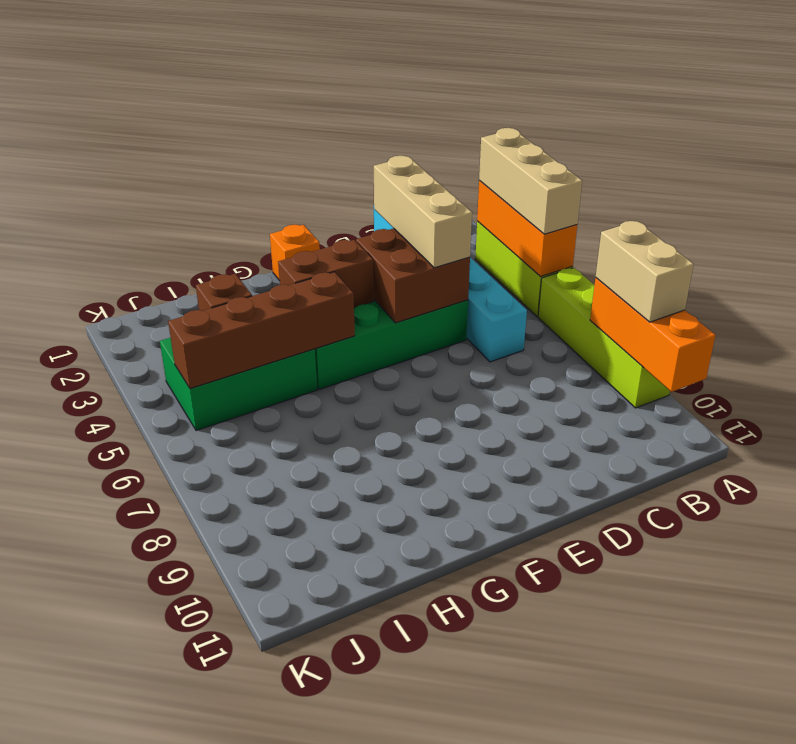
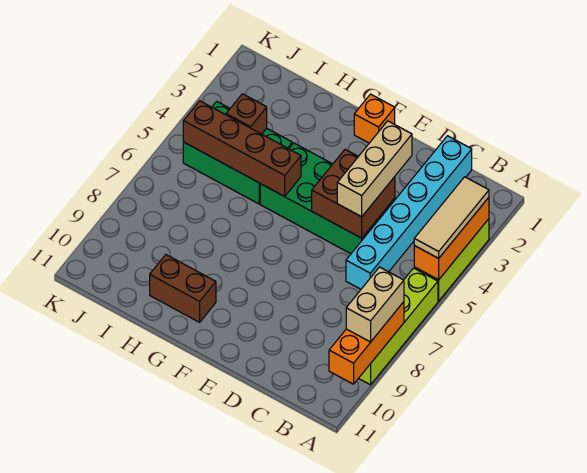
tan brick A3:A5 level 3 -> tan tile A3:A5 level 3
brown brick F4:G4 level 2 -> brown brick G10:H10 level 1

